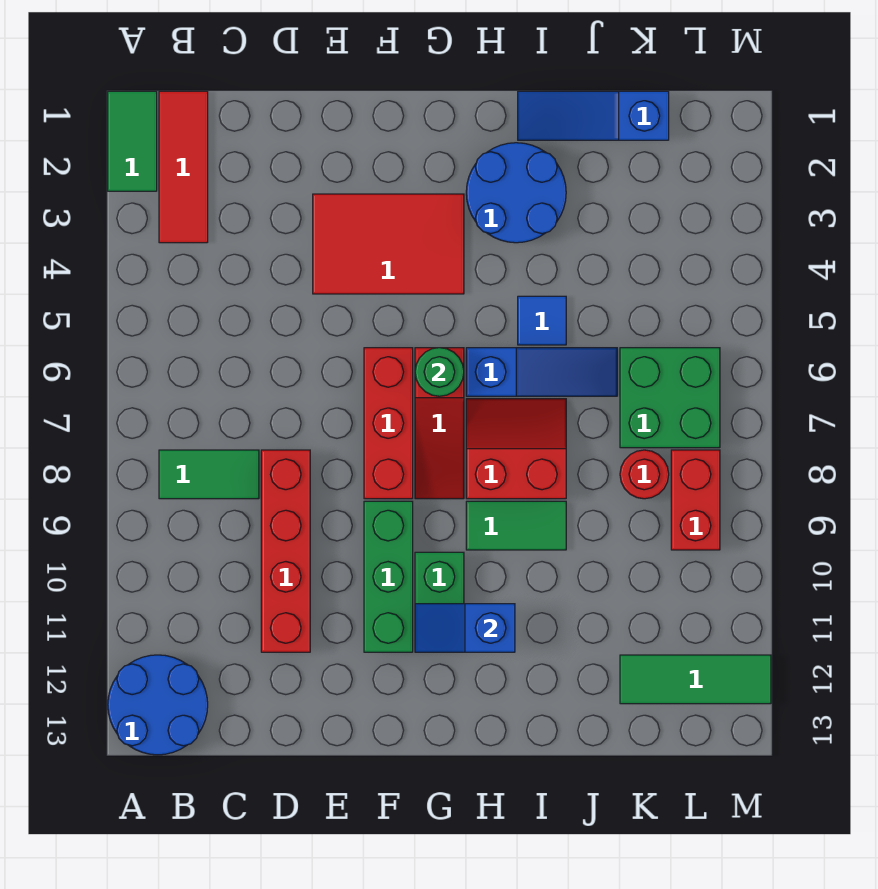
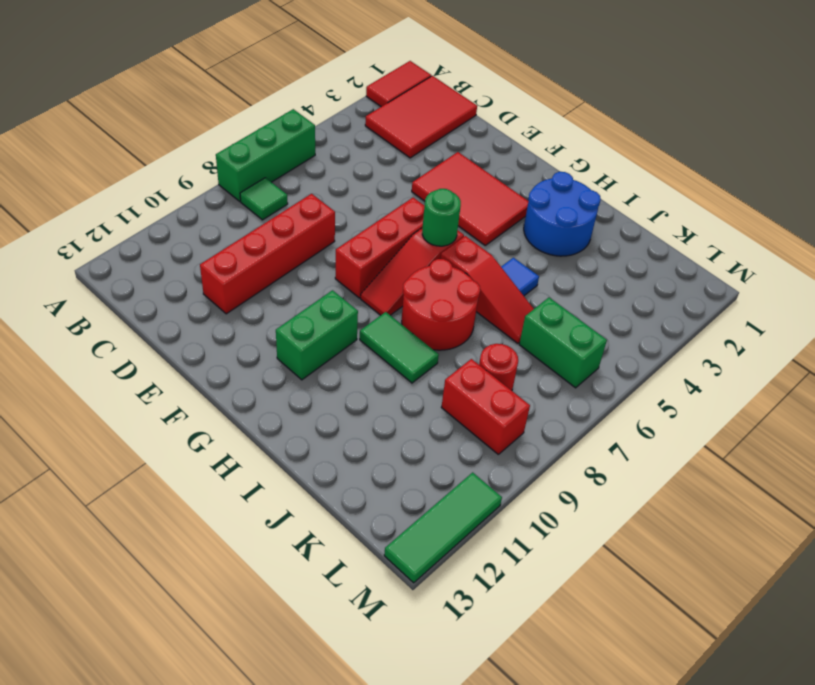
green tile A1:A2 level 1 -> red tile A1:A2 level 1
blue round brick A12:B13 level 1 -> none
red tile B1:B3 level 1 -> red tile B1:C3 level 1
green tile B8:C8 level 1 -> green tile B8 level 1
green brick F9:F11 level 1 -> green brick A6:A8 level 1
blue slope G11:H11 level 2 top H -> none
blue slope H6:J6 level 1 top H -> red slope H6:J6 level 1 top H
red slope H7:I8 level 1 top 8 -> red round brick H7:I8 level 1
blue slope I1:K1 level 1 top K -> none
green brick K6:L7 level 1 -> green brick K6:L6 level 1
green tile K12:M12 level 1 -> green tile M11:M13 level 1
red brick L8:L9 level 1 -> red brick K9:L9 level 1

